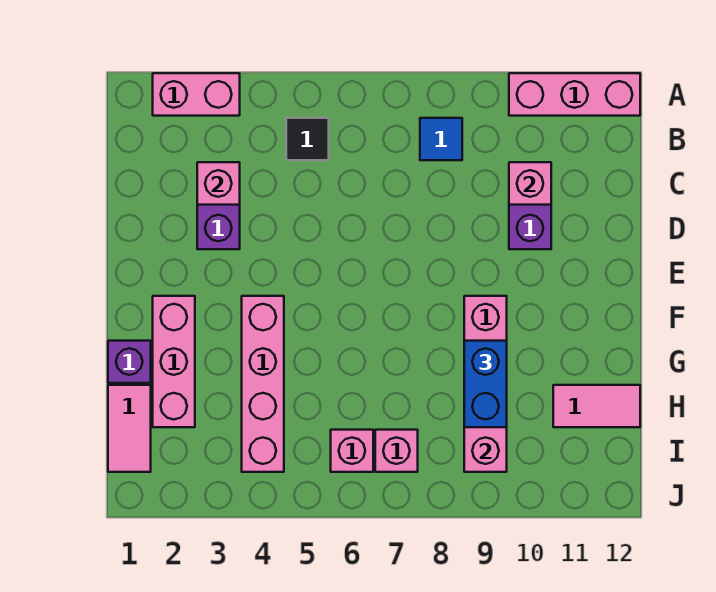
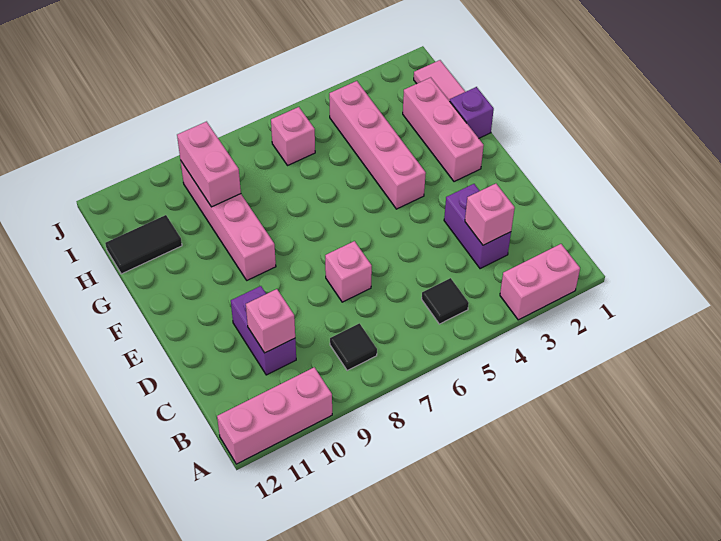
blue tile B8 level 1 -> black tile B8 level 1
blue brick G9:H9 level 3 -> none
pink tile H11:H12 level 1 -> black tile H11:H12 level 1
pink brick I7 level 1 -> pink brick D7 level 1

